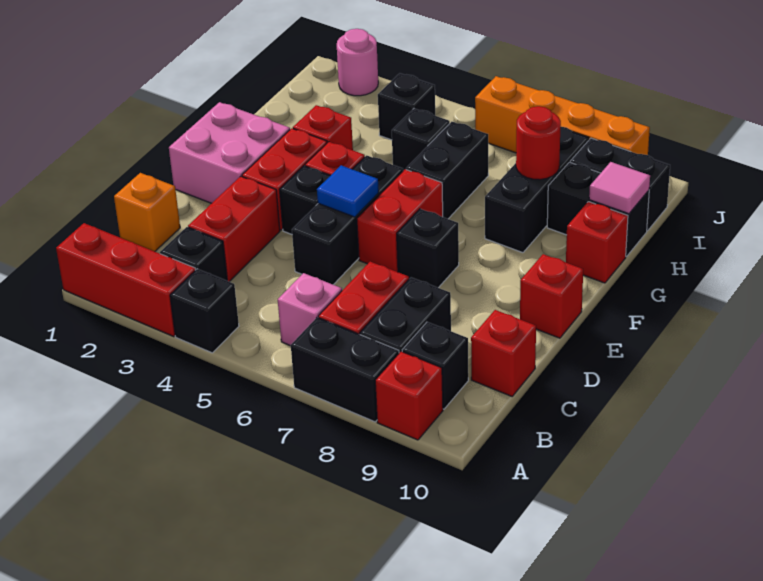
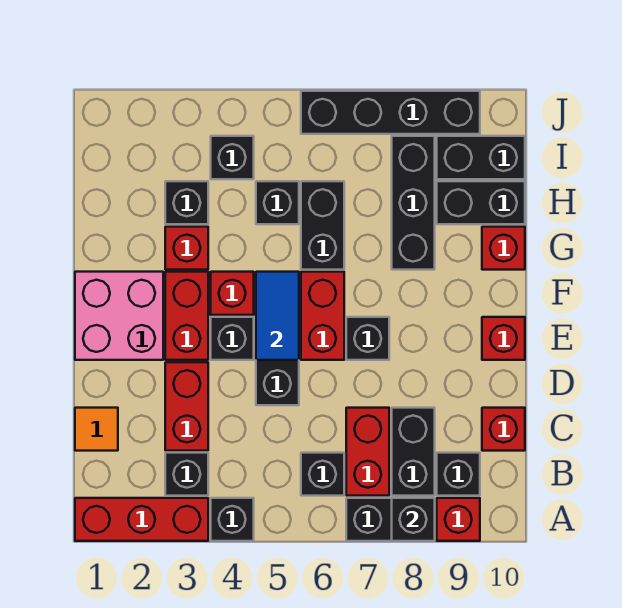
none -> black brick A8 level 2
pink brick B6 level 1 -> black brick B6 level 1
orange brick C1 level 1 -> orange tile C1 level 1
blue tile E5 level 2 -> blue tile E5:F5 level 2
none -> black brick H3 level 1
red round brick H8 level 2 -> none
pink tile H10 level 2 -> none
pink round brick J2 level 1 -> none
orange brick J6:J9 level 1 -> black brick J6:J9 level 1

